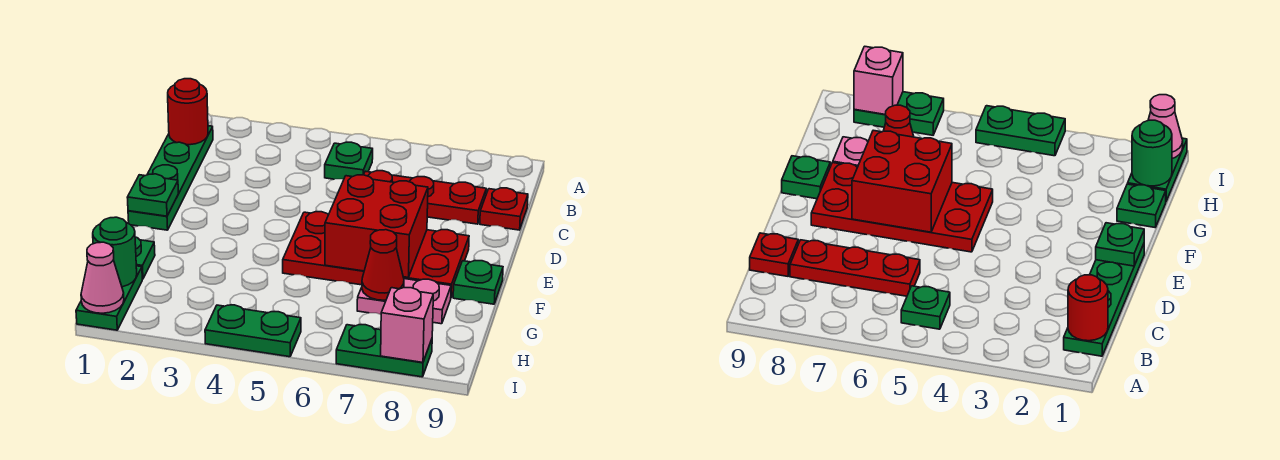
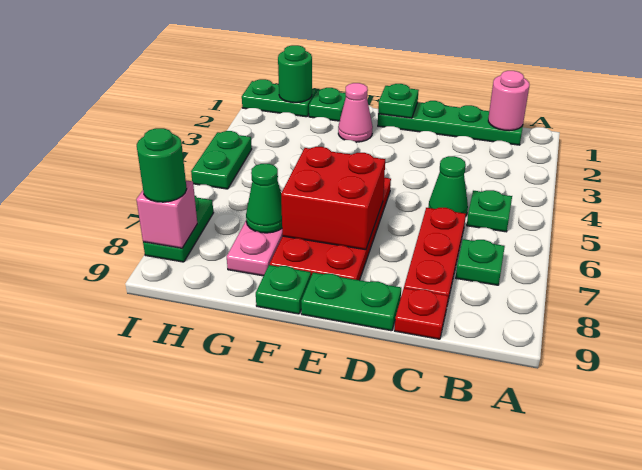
red round brick B1 level 2 -> pink round brick B1 level 2
none -> green plate B7 level 1
none -> green cone C5 level 1
none -> green plate D9:E9 level 1
red cone G7 level 2 -> green cone G7 level 2
pink cone I1 level 2 -> pink cone F2 level 1
none -> green round brick I8 level 3

